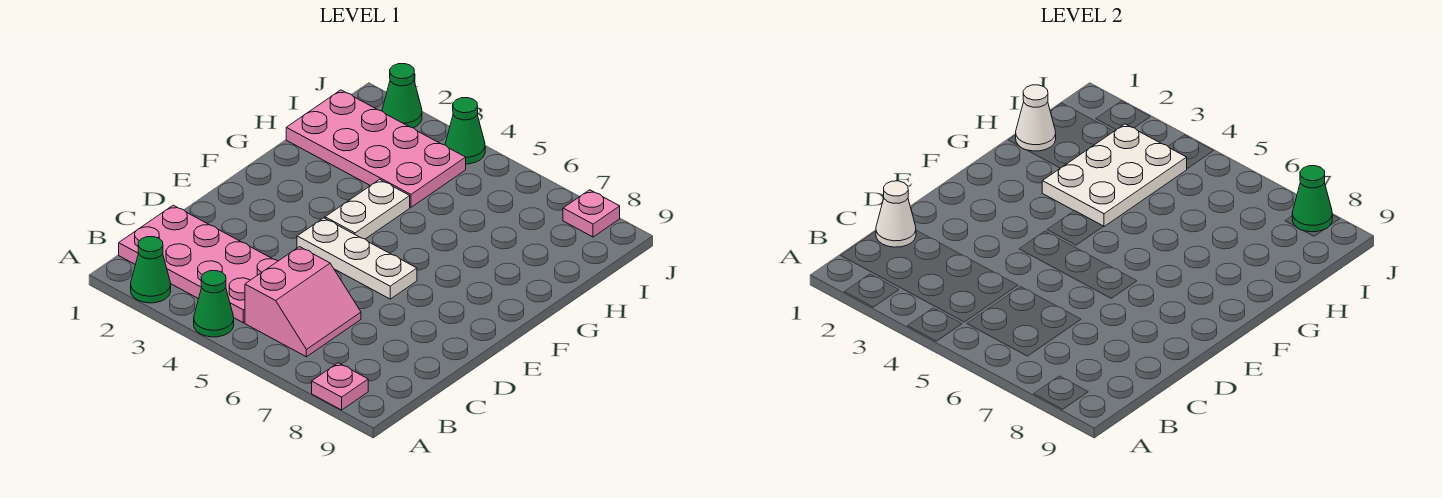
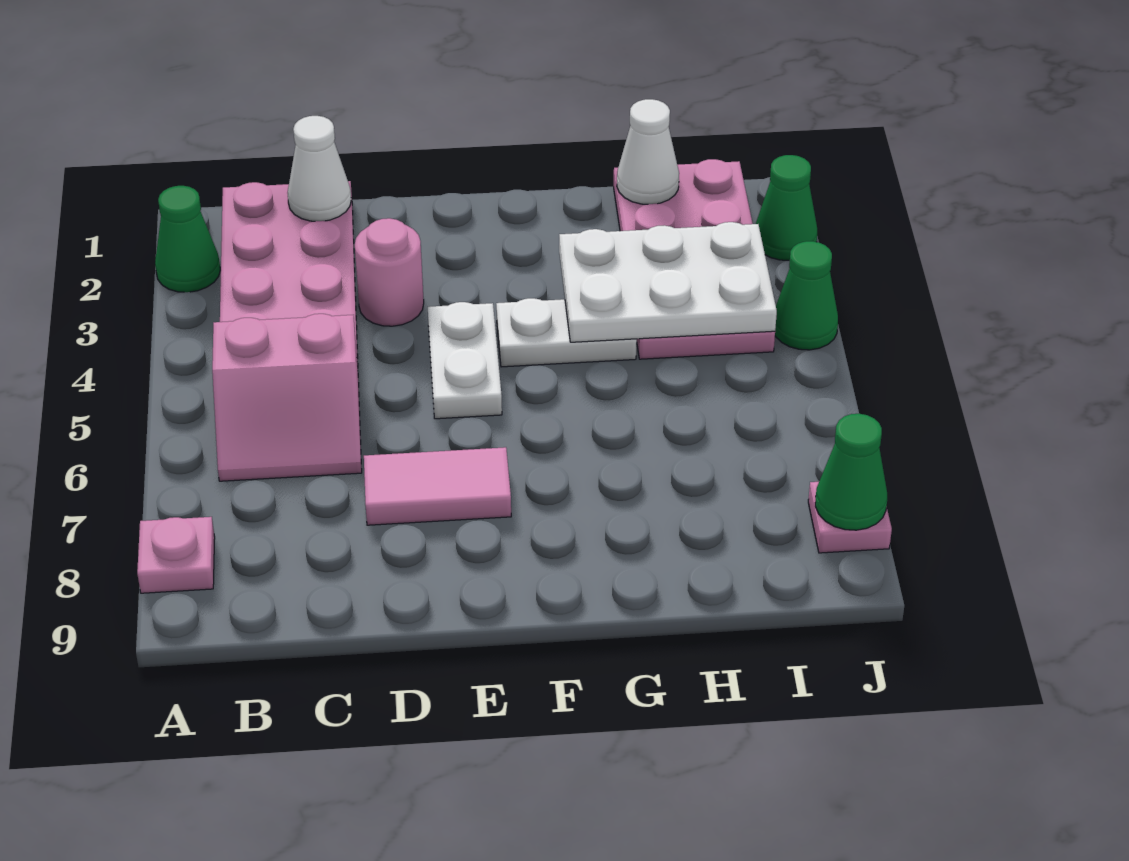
green cone A4 level 1 -> none
none -> pink round brick D3 level 1
none -> pink tile D7:E7 level 1
white plate E4:E6 level 1 -> white plate E4:E5 level 1

